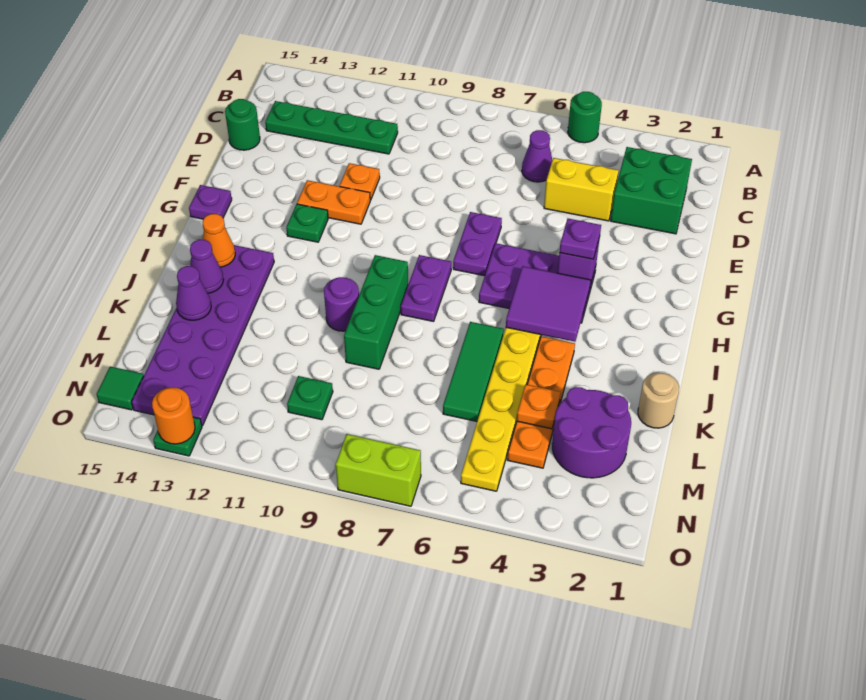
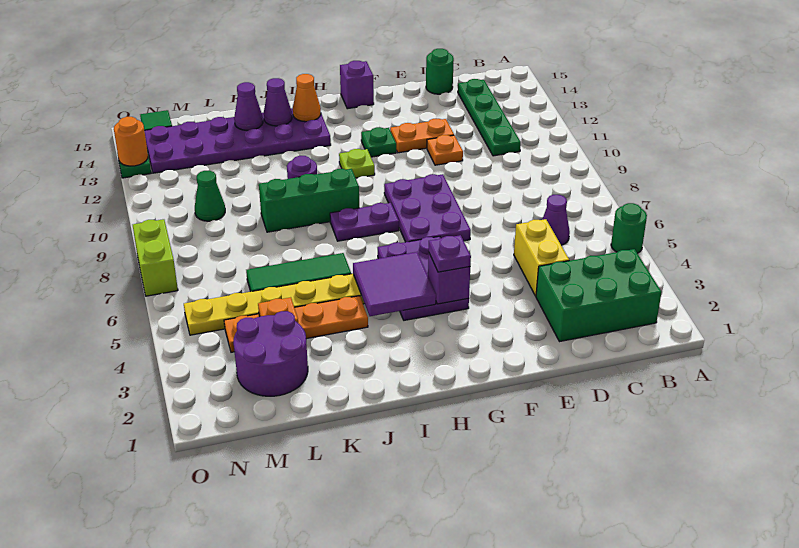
green brick C2:D3 level 1 -> green brick B2:D3 level 1
purple plate F7:G7 level 1 -> purple plate F7:G9 level 1
orange plate F11:F12 level 1 -> orange plate E12:F12 level 1
purple plate G15 level 1 -> purple brick G15 level 1
none -> lime plate H11 level 1
tan round brick K1 level 1 -> none
green plate M10 level 1 -> green cone M10 level 1

